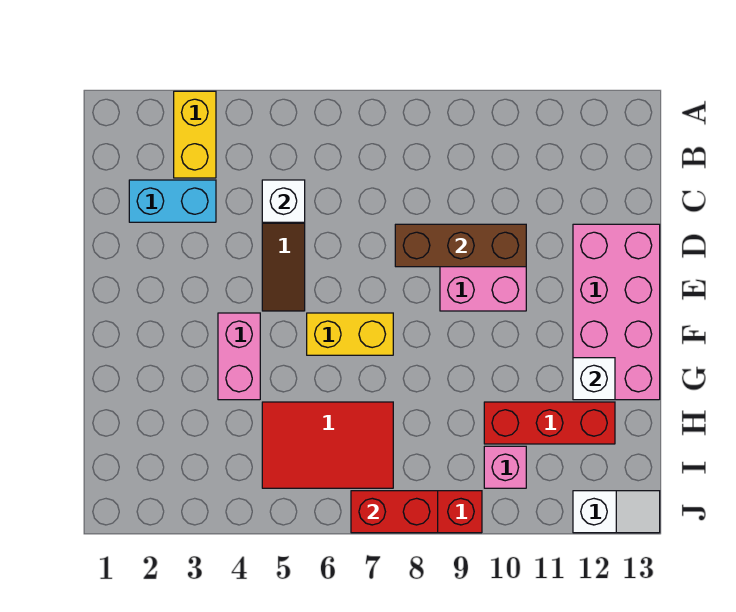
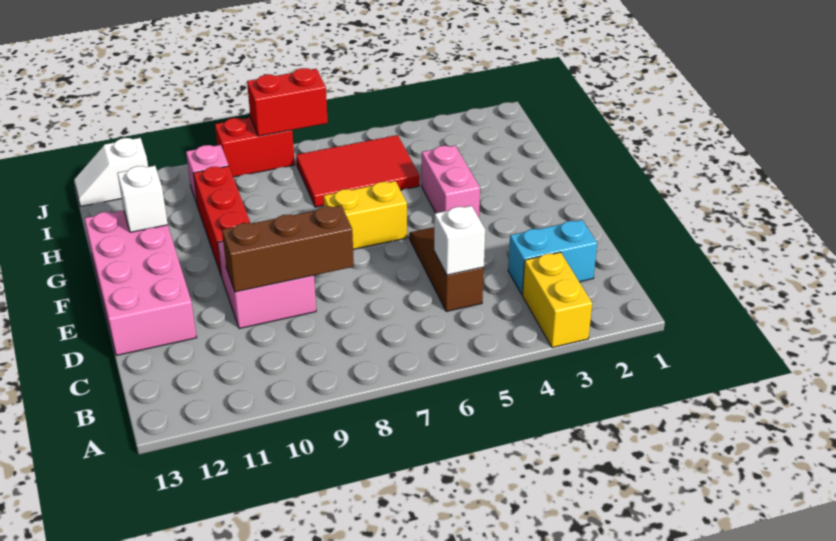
red brick H10:H12 level 1 -> red brick F10:H10 level 1

